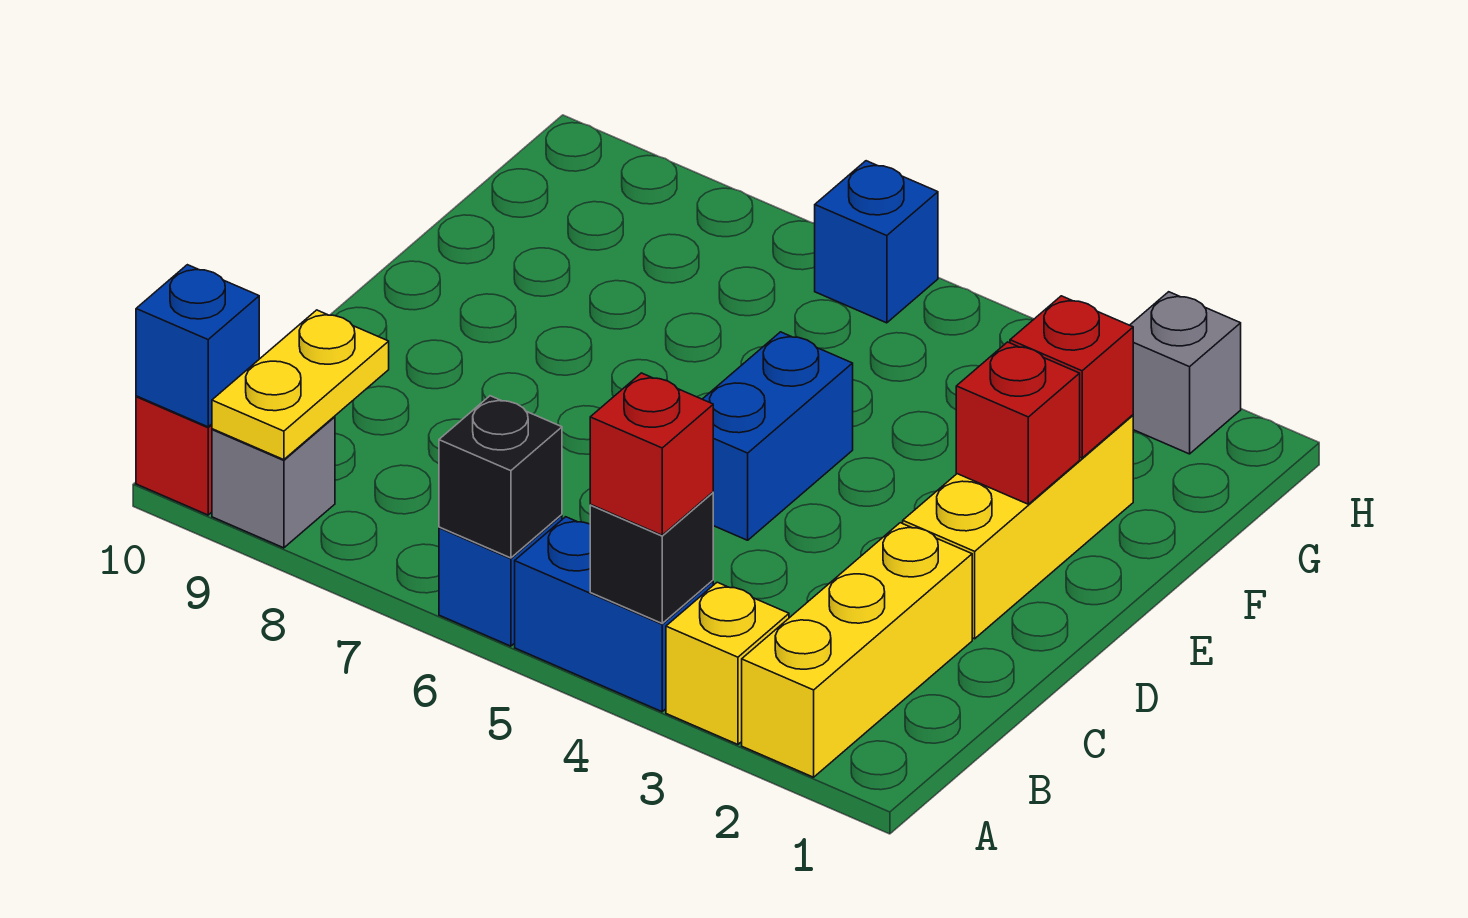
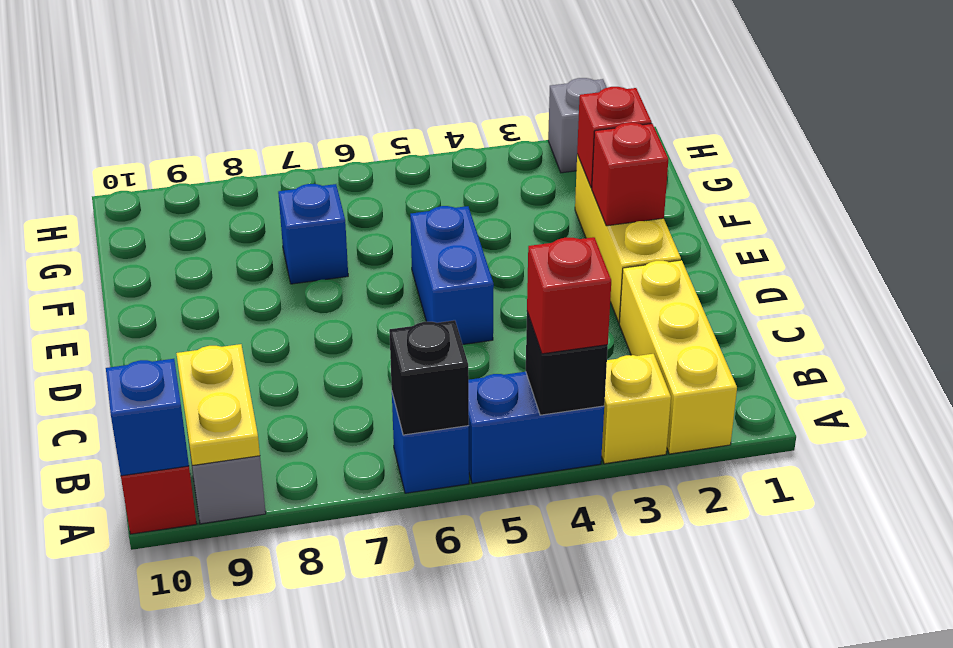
blue brick H6 level 1 -> blue brick F7 level 1

